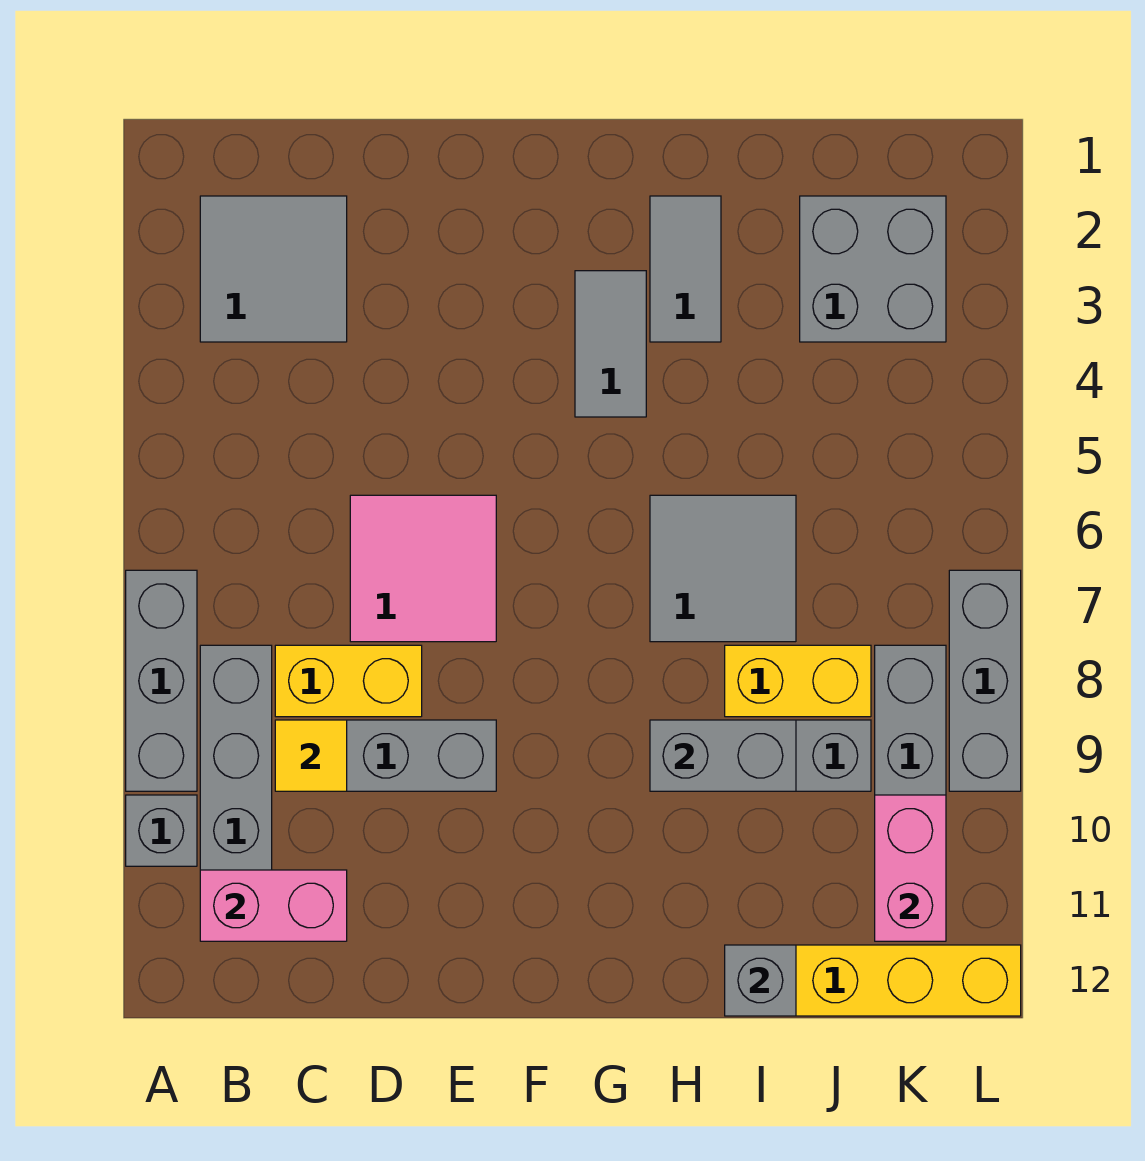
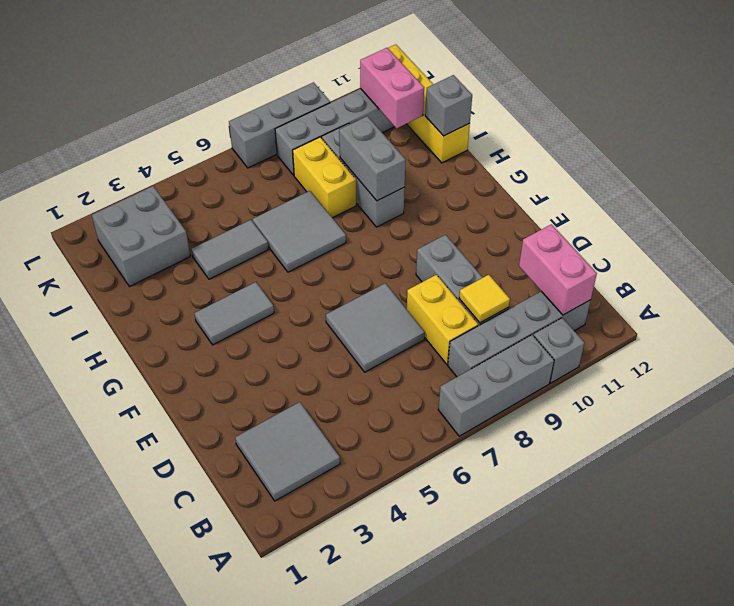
pink tile D6:E7 level 1 -> grey tile D6:E7 level 1
grey tile H2:H3 level 1 -> grey tile I4:I5 level 1
pink brick K10:K11 level 2 -> pink brick J11:K11 level 2

